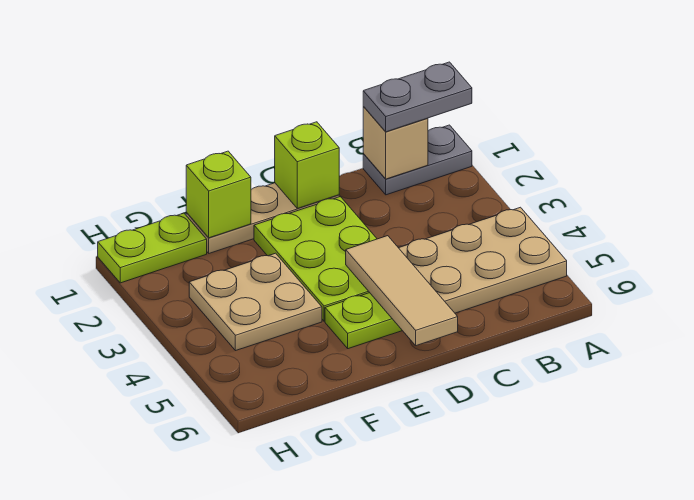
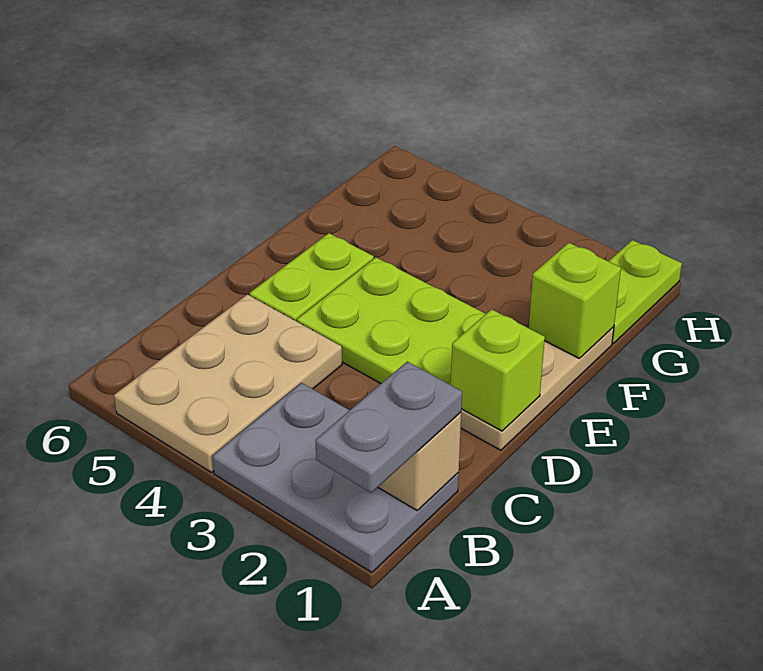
grey plate A1:B1 level 1 -> grey plate A1:B3 level 1
tan tile D4:D6 level 2 -> none
tan plate F3:G4 level 1 -> none

